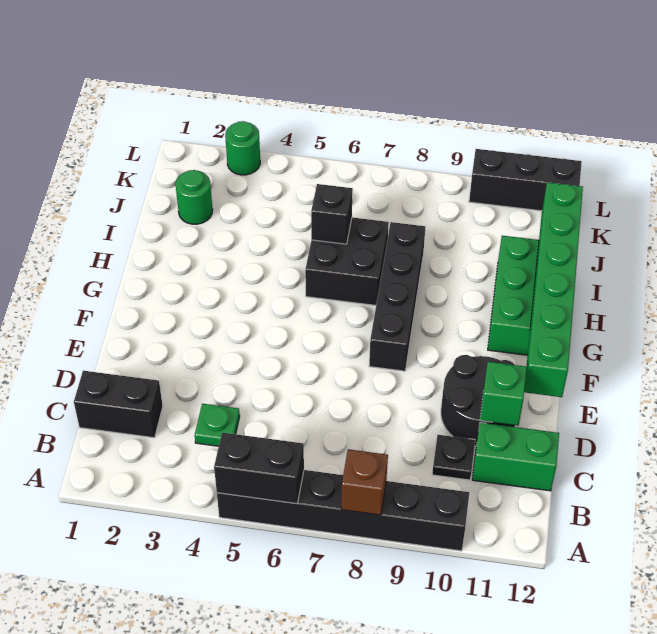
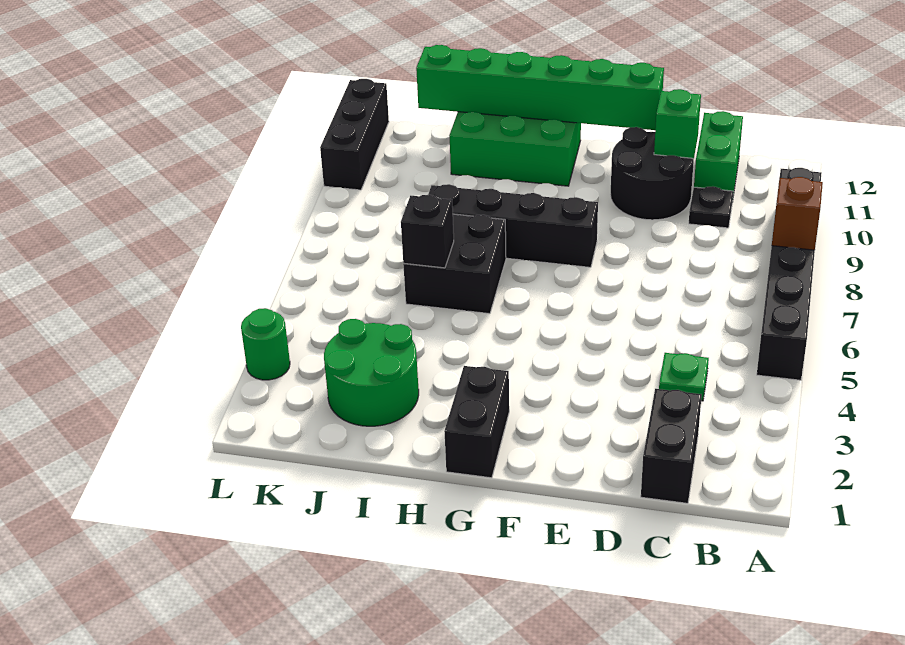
black brick A5:A6 level 2 -> black brick G1:G2 level 1
green round brick J2 level 1 -> green round brick I2:J3 level 1

